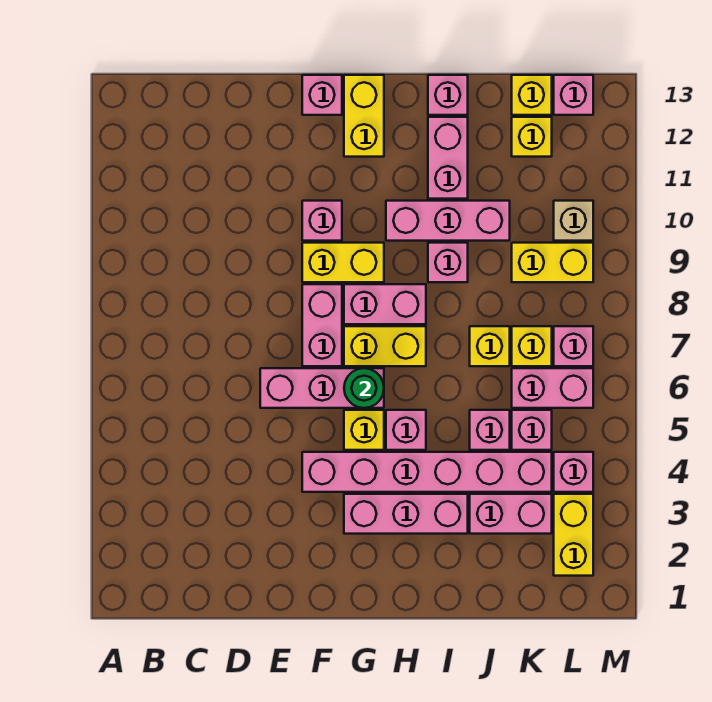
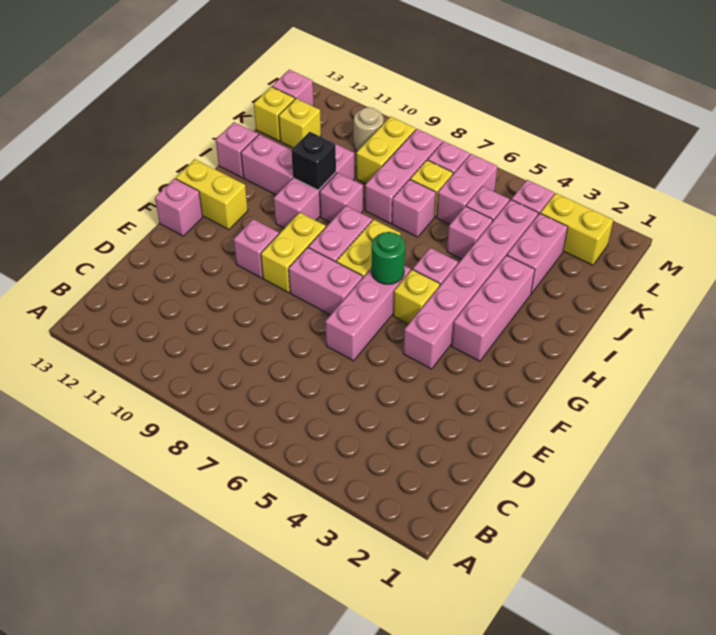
none -> black brick I10 level 2
yellow brick J7 level 1 -> pink brick J7 level 1
none -> pink brick J8:L8 level 1
tan brick L10 level 1 -> tan round brick L10 level 1

